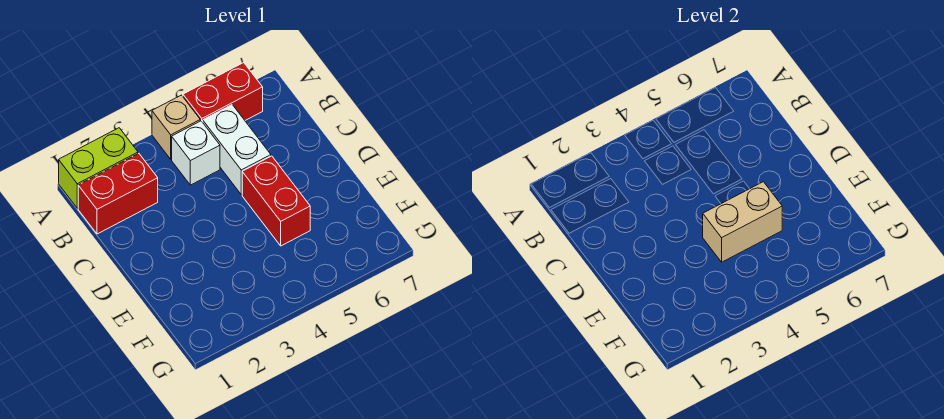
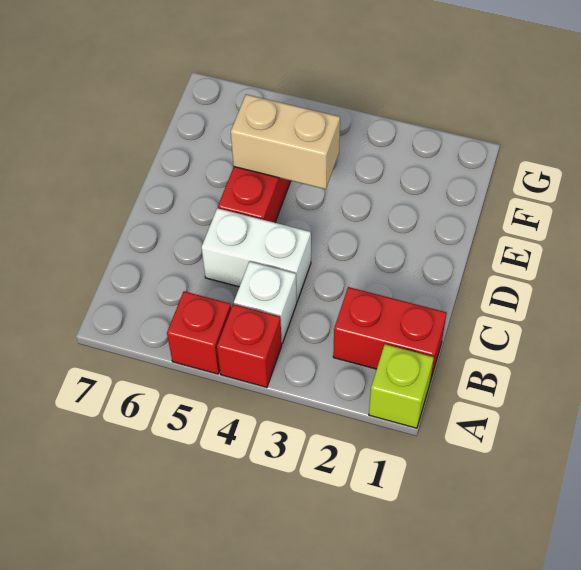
lime brick A1:A2 level 1 -> lime brick A1 level 1
tan brick A4 level 1 -> red brick A4 level 1
red brick A5:A6 level 1 -> red brick A5 level 1
white brick B5:C5 level 1 -> white brick C4:C5 level 1

